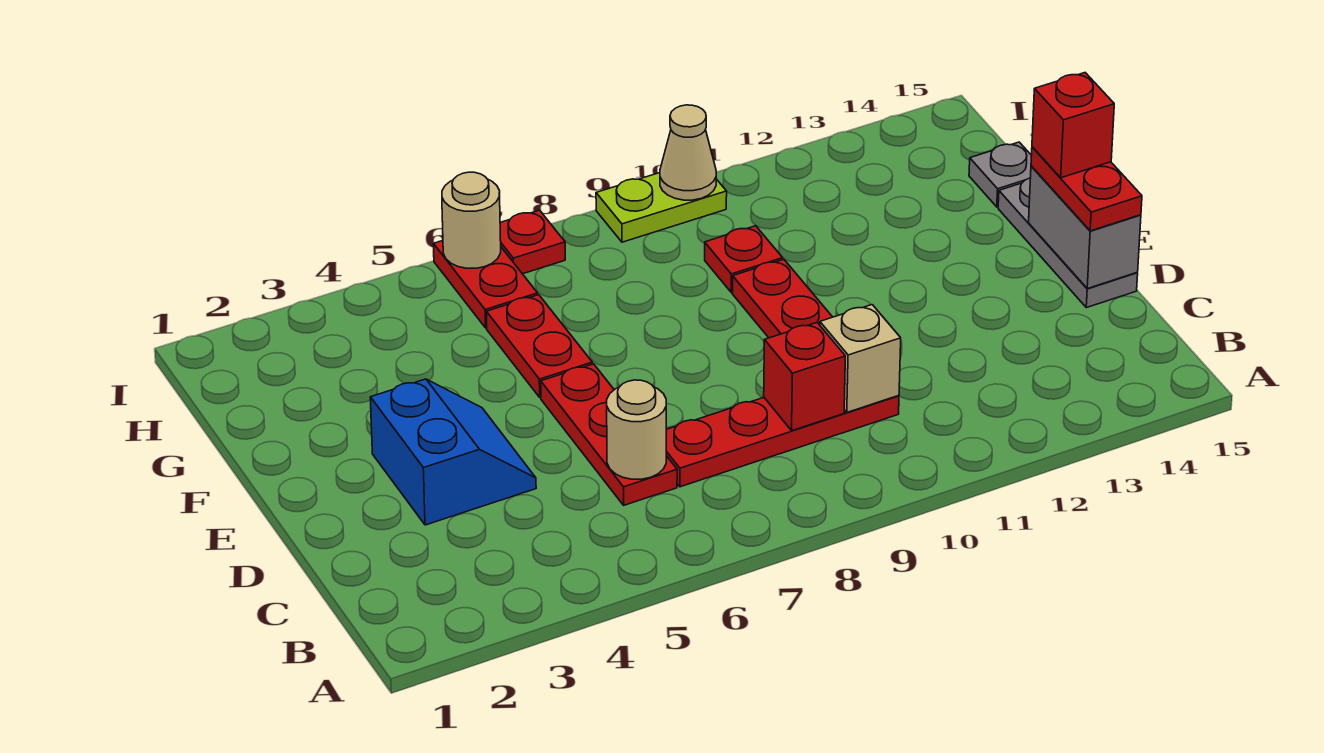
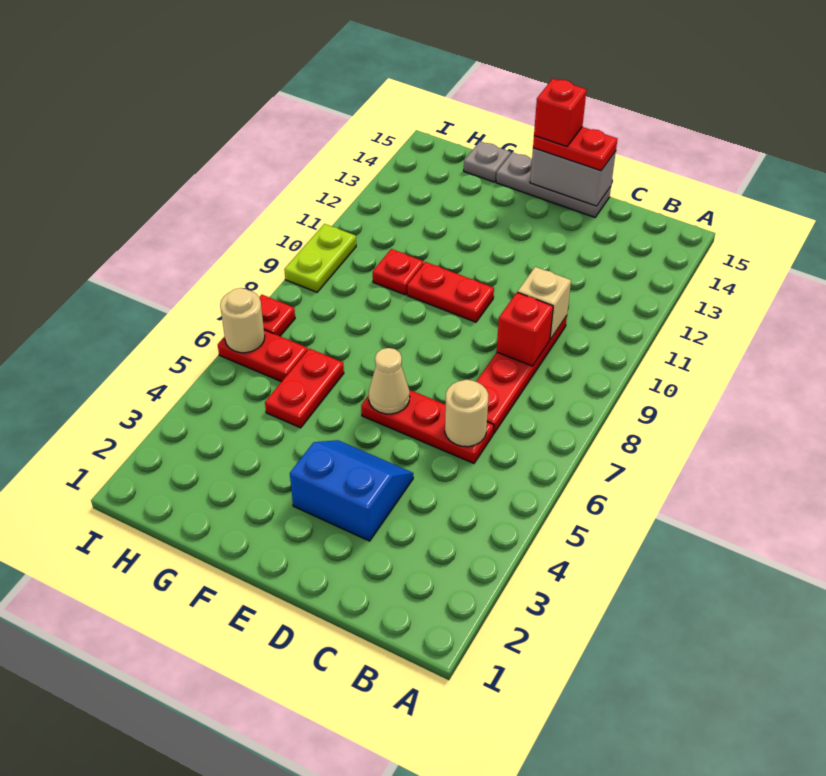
red plate F6:G6 level 1 -> red plate G5:G6 level 1
tan cone I10 level 2 -> tan cone E6 level 2

